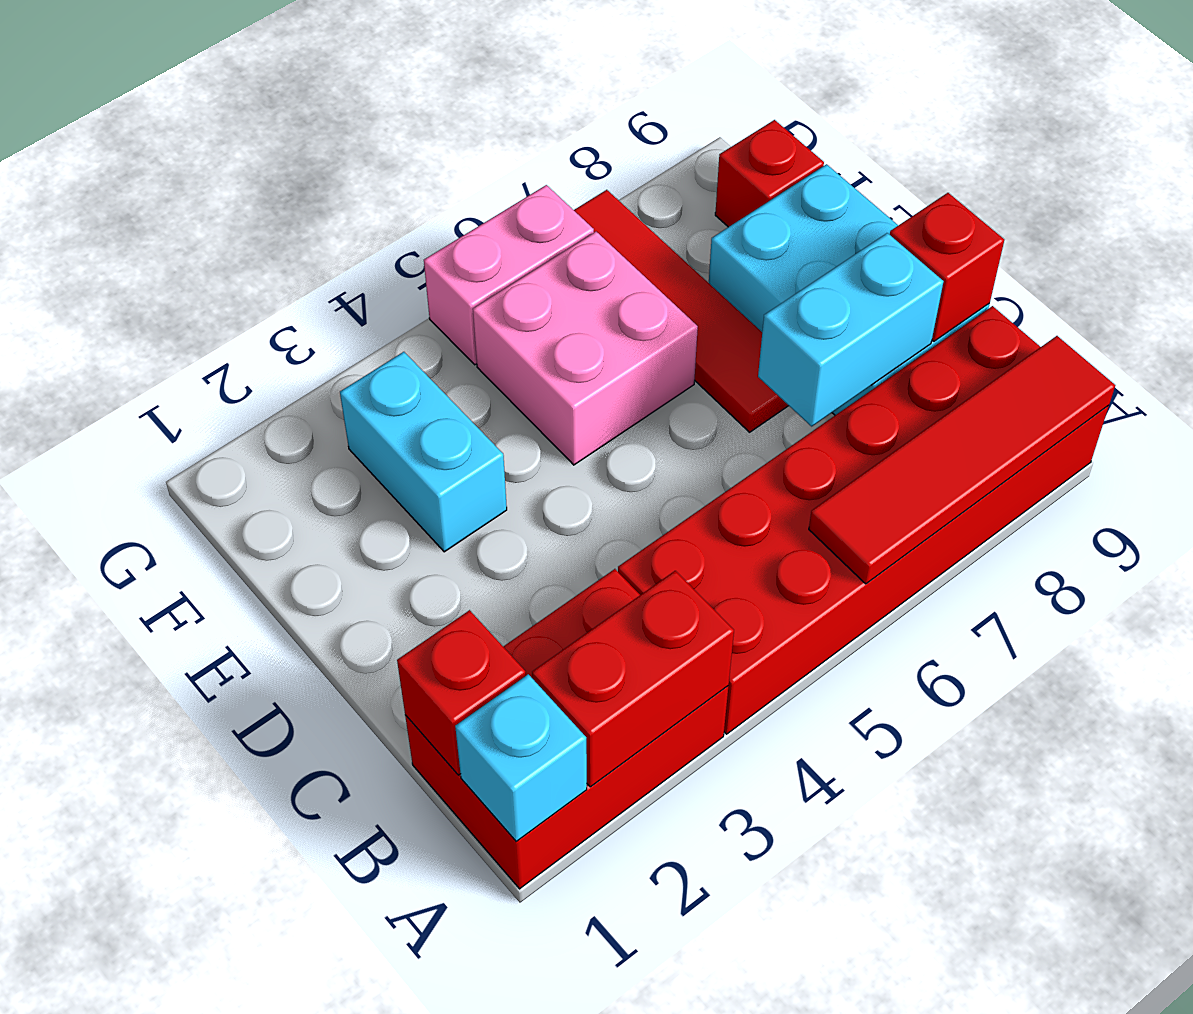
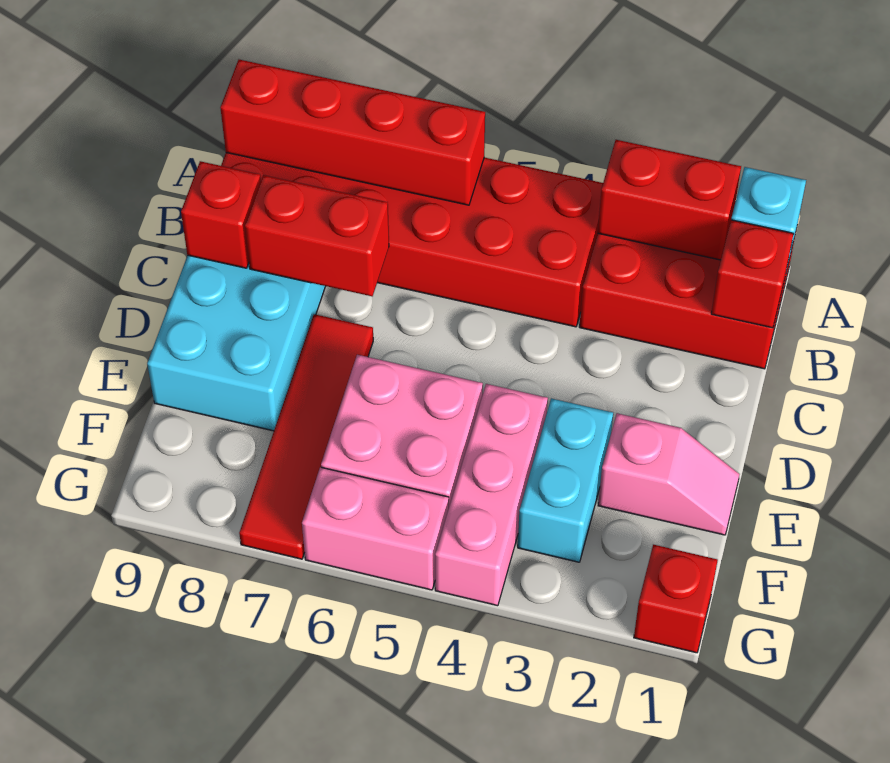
red tile A6:A9 level 2 -> red brick A6:A9 level 2
cyan brick C7:C8 level 2 -> red brick C7:C8 level 2
none -> pink slope E1:E2 level 1 top 2
none -> pink brick E4:G4 level 1
red brick F9 level 1 -> red brick G1 level 1

